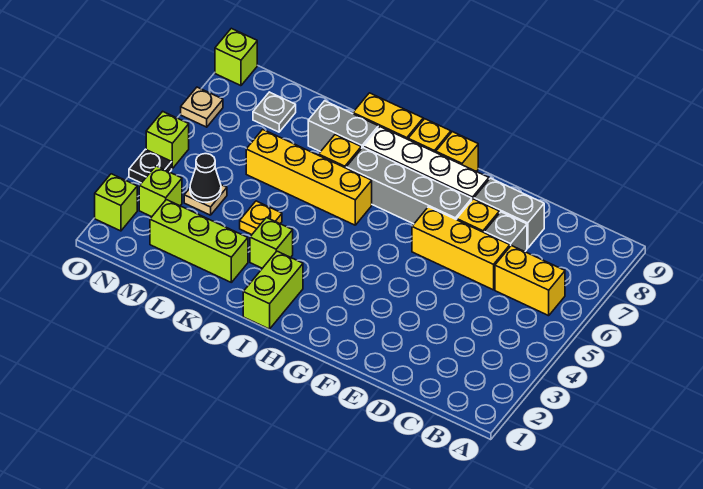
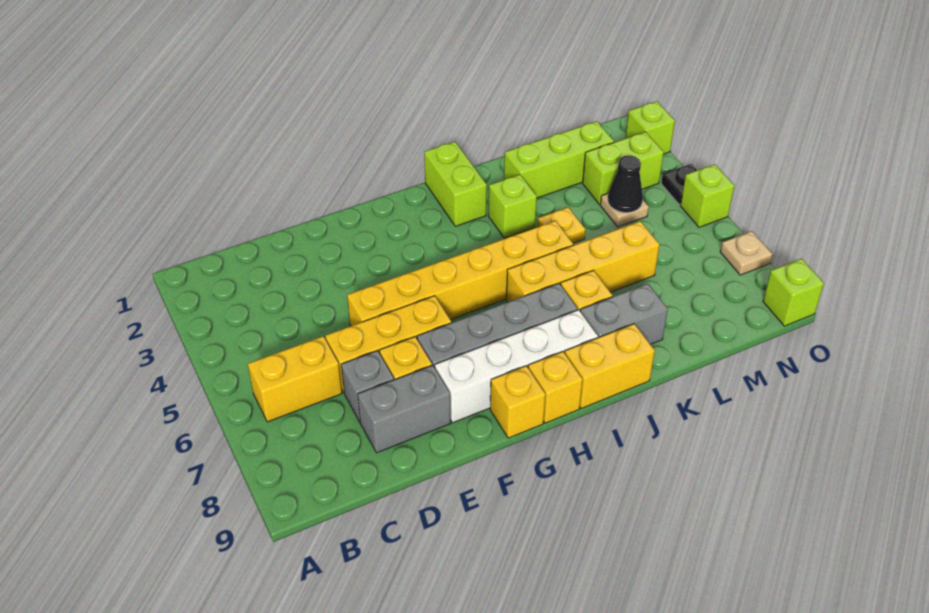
none -> yellow brick E5:J5 level 1
grey plate M8 level 1 -> none
lime brick N3 level 1 -> lime brick M3:N3 level 1

